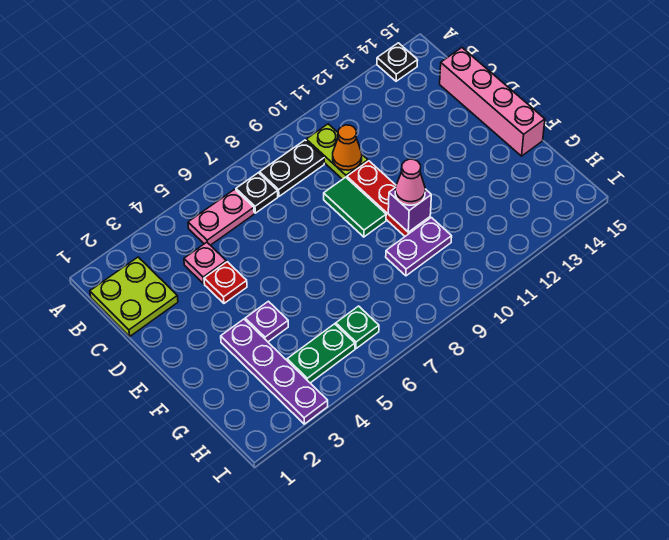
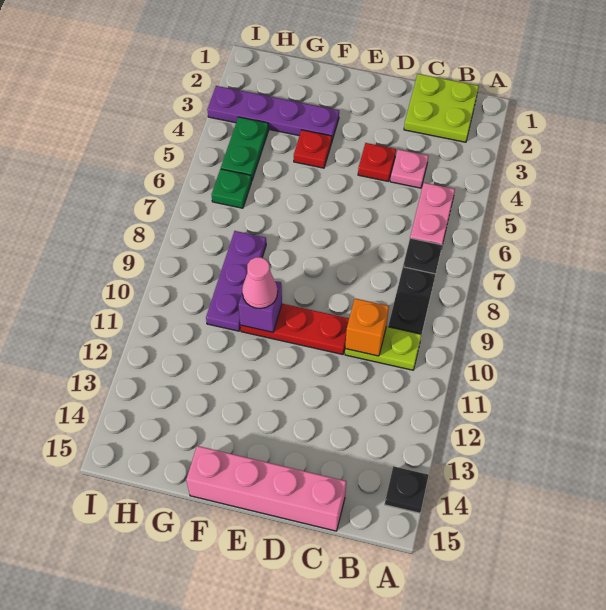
orange cone C10 level 2 -> orange brick C10 level 2
green tile D9:E9 level 1 -> none
purple plate F4 level 1 -> red plate F4 level 1
purple plate G9:G10 level 1 -> purple plate G8:G10 level 1

